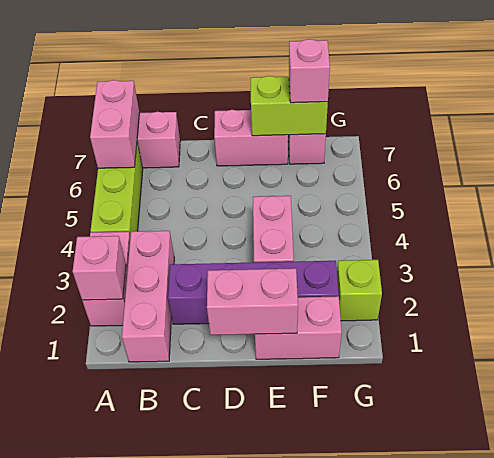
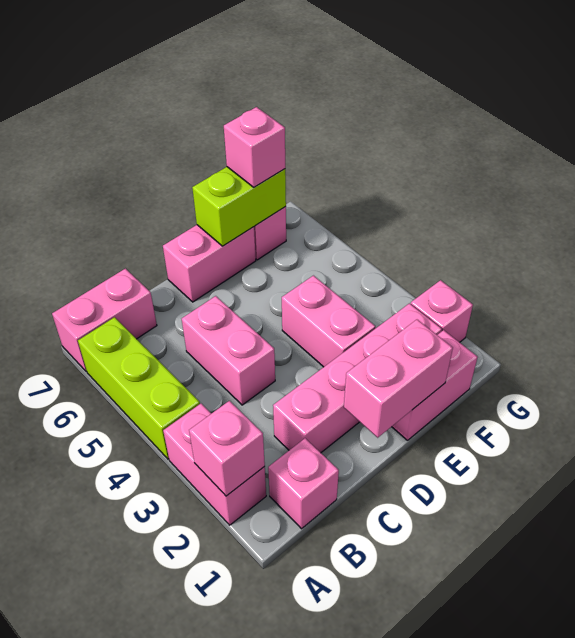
pink brick A6:A7 level 2 -> pink brick C4:C5 level 1
pink brick B1:B3 level 1 -> pink brick B1 level 1
purple brick C2:F2 level 1 -> pink brick C2:F2 level 1
lime brick G2 level 1 -> pink brick G2 level 1

